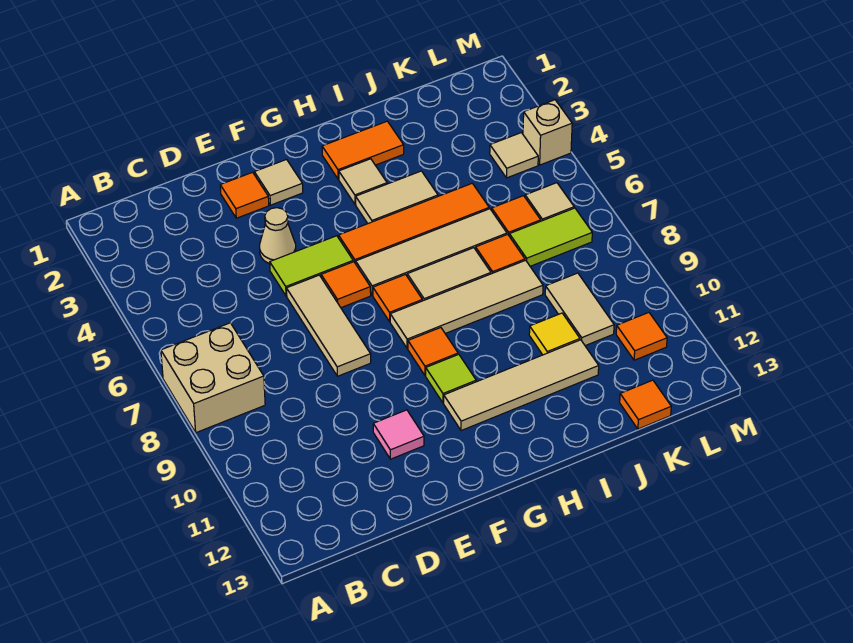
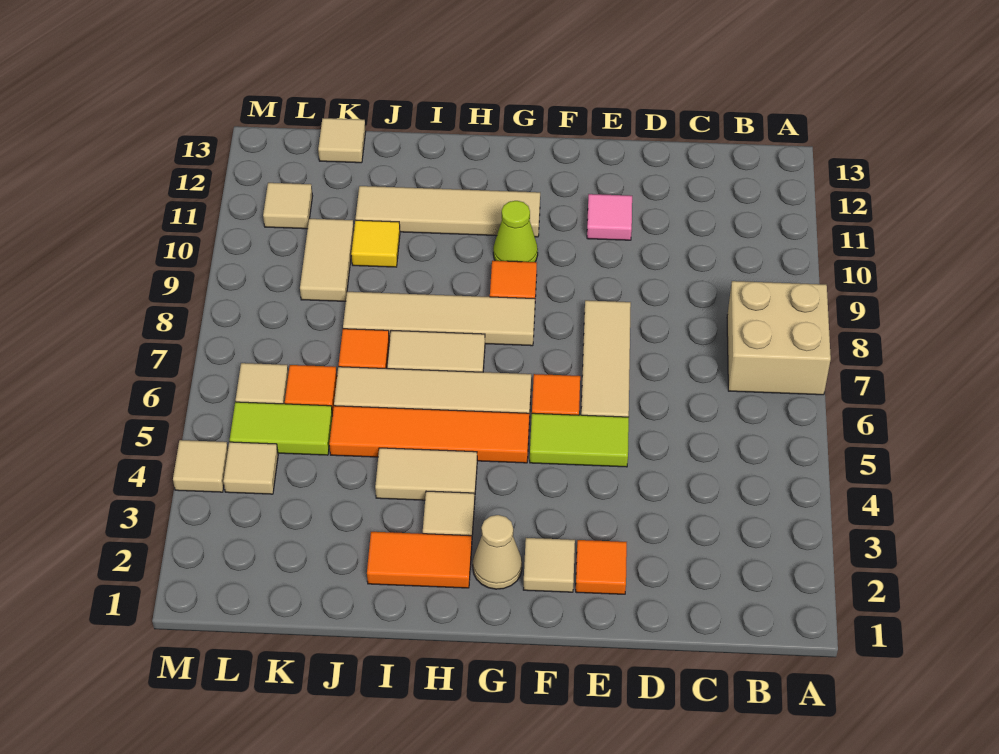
tan cone E4 level 1 -> tan cone G2 level 1
orange tile G7 level 1 -> none
lime tile G10 level 1 -> lime cone G10 level 1
lime tile K7:L7 level 1 -> lime tile K5:L5 level 1
orange tile K13 level 1 -> tan tile K13 level 1
orange tile L11 level 1 -> tan tile L11 level 1
tan brick M4 level 1 -> tan tile M4 level 1

